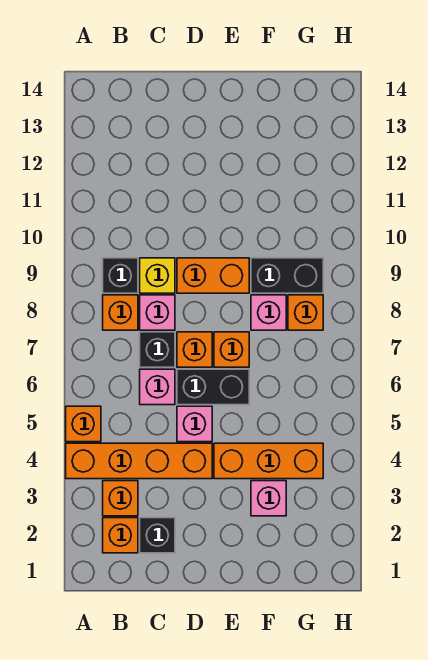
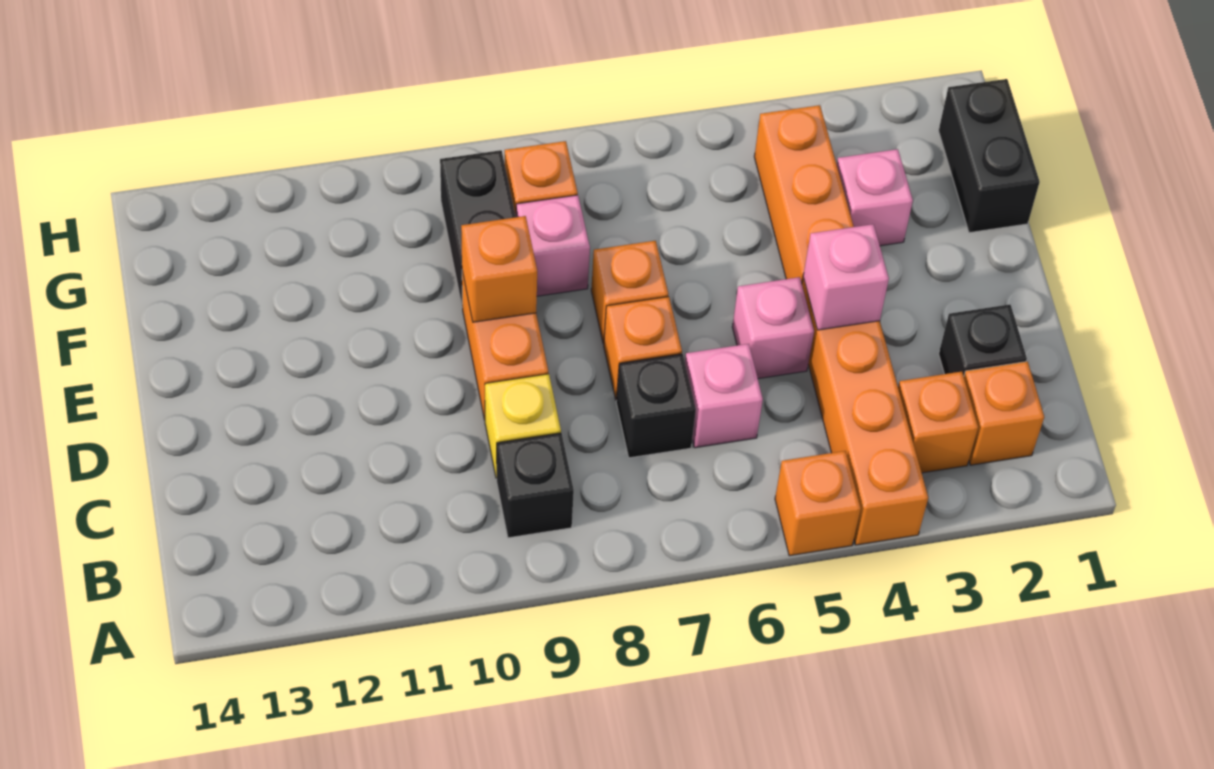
orange brick B8 level 1 -> orange brick E9 level 2
pink brick C8 level 1 -> pink brick D4 level 2
black brick D6:E6 level 1 -> black brick F1:G1 level 1

